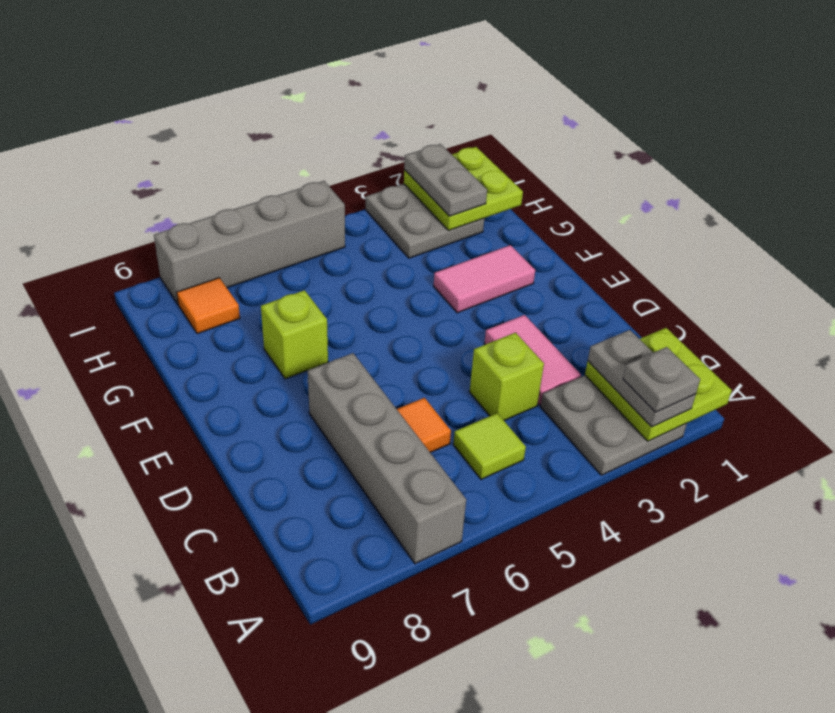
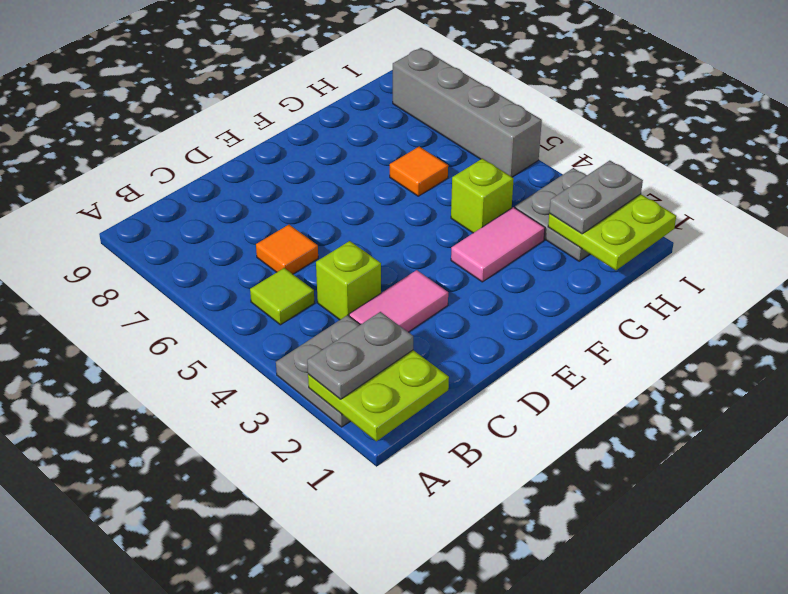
grey plate A2 level 4 -> none
grey brick A7:D7 level 1 -> none
pink tile F2:F3 level 1 -> pink tile F3:G3 level 1
lime brick F7 level 1 -> lime brick G4 level 1
orange tile H8 level 1 -> orange tile G6 level 1

